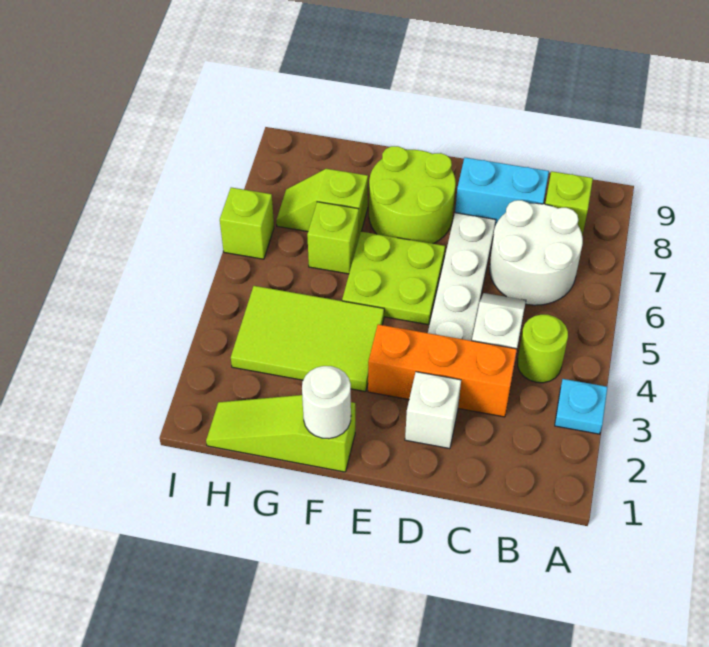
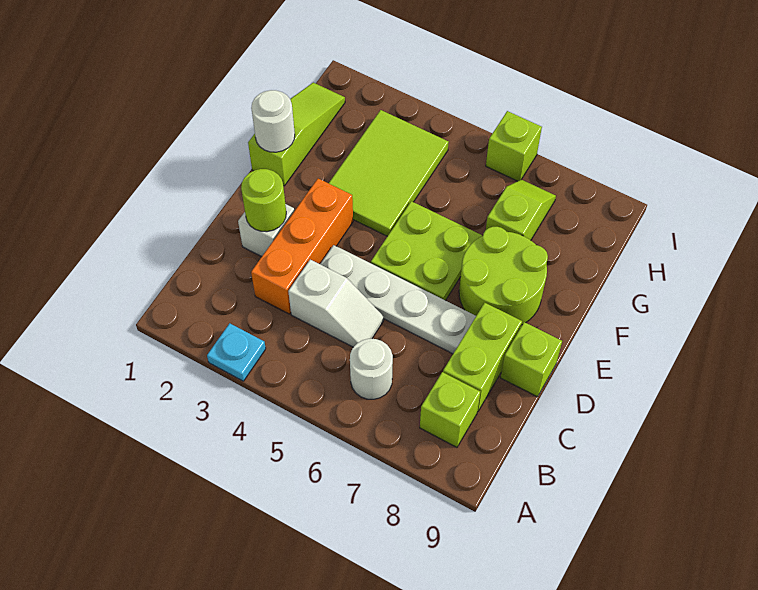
lime round brick B4 level 1 -> lime round brick D2 level 2
white round brick B6:C7 level 1 -> white round brick B6 level 1
cyan brick C8:D8 level 1 -> lime brick C8:D8 level 1
lime brick G6 level 1 -> lime brick D9 level 1

